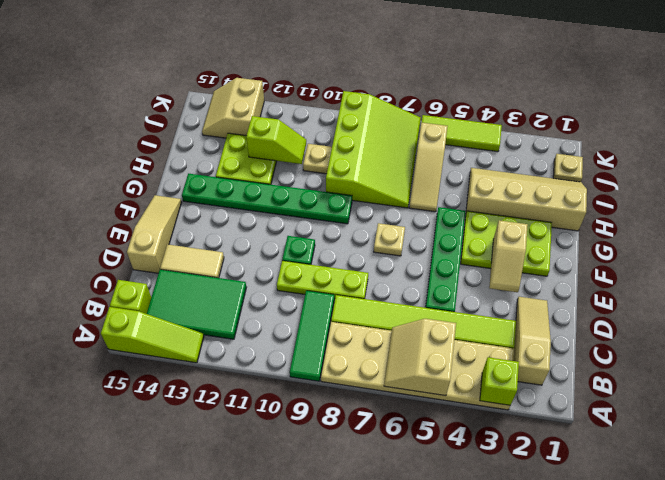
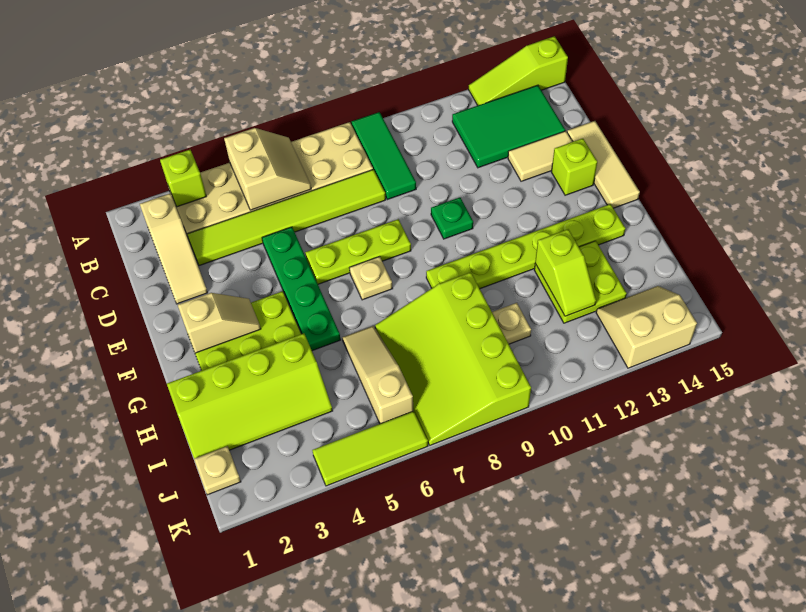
lime brick B15 level 1 -> lime brick E14 level 1
lime plate D8:D10 level 1 -> lime plate E6:E8 level 1
tan slope D15:F15 level 1 top D -> tan tile D15:F15 level 1
tan slope E3:F3 level 2 top F -> tan slope F2:F3 level 2 top 2
green plate G9:G14 level 1 -> lime plate G9:G14 level 1
tan slope H1:I4 level 1 top H -> lime slope H1:I4 level 1 top H
lime slope I11:I12 level 2 top 12 -> lime slope H12:I12 level 2 top H
tan slope J13:K14 level 1 top 13 -> tan slope J13:K14 level 1 top K

